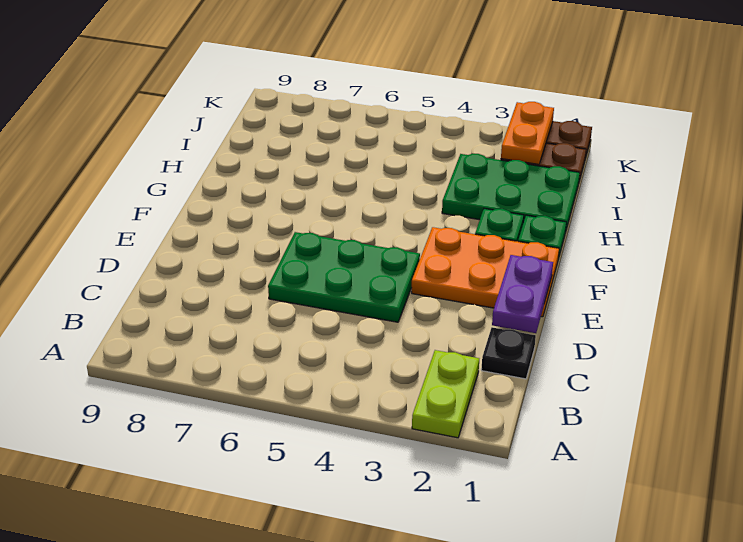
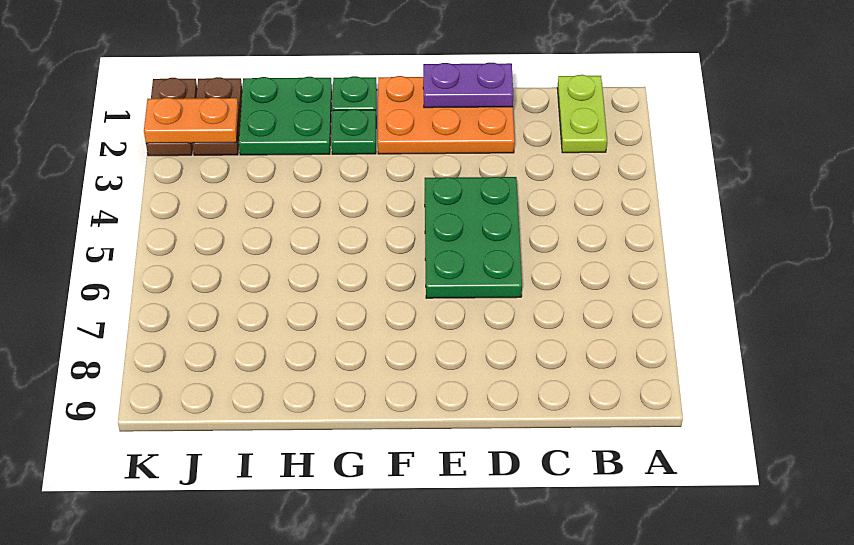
lime plate A2:B2 level 1 -> lime plate B1:B2 level 1
black plate C1 level 1 -> none
orange plate E1:F3 level 1 -> orange plate D1:F2 level 1
green plate H1:I3 level 1 -> green plate H1:I2 level 1

